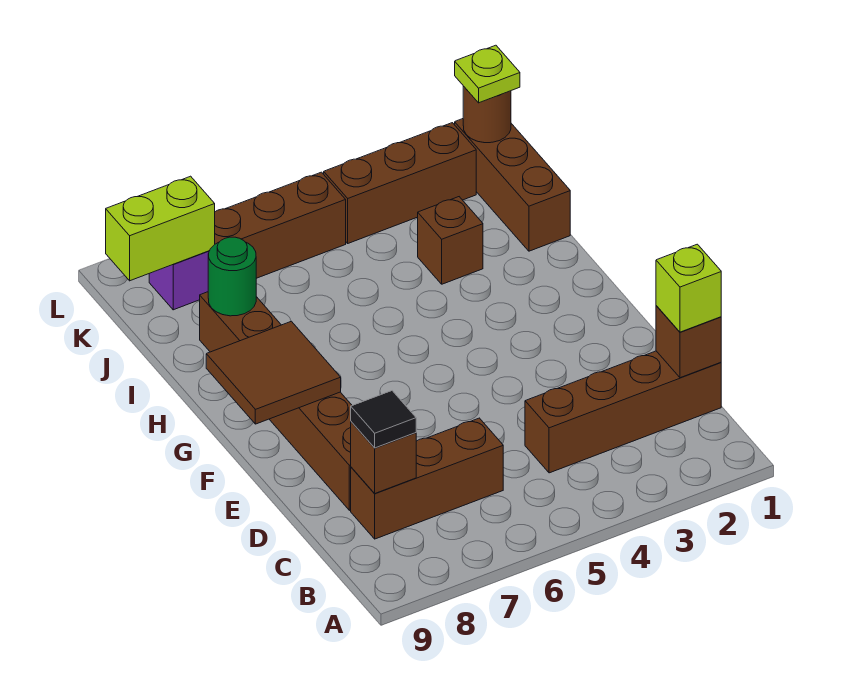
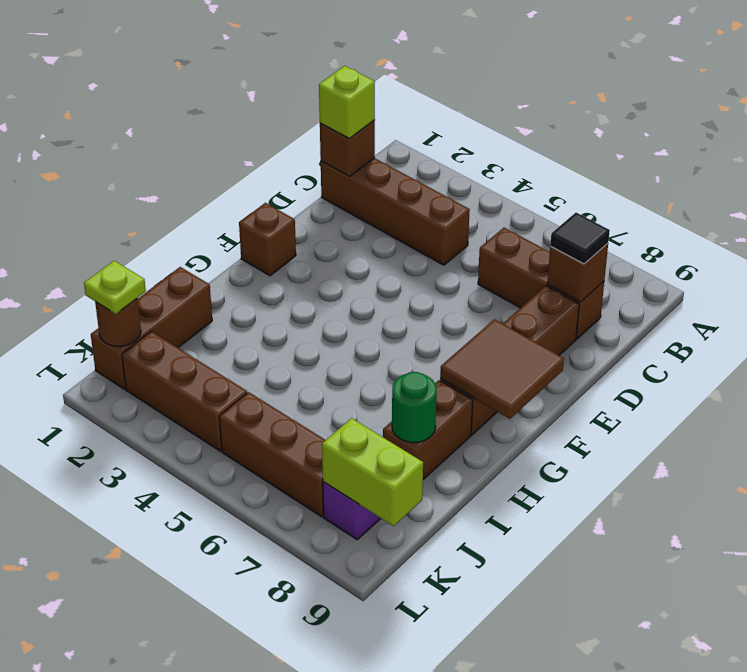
brown brick I3 level 1 -> brown brick F1 level 1

